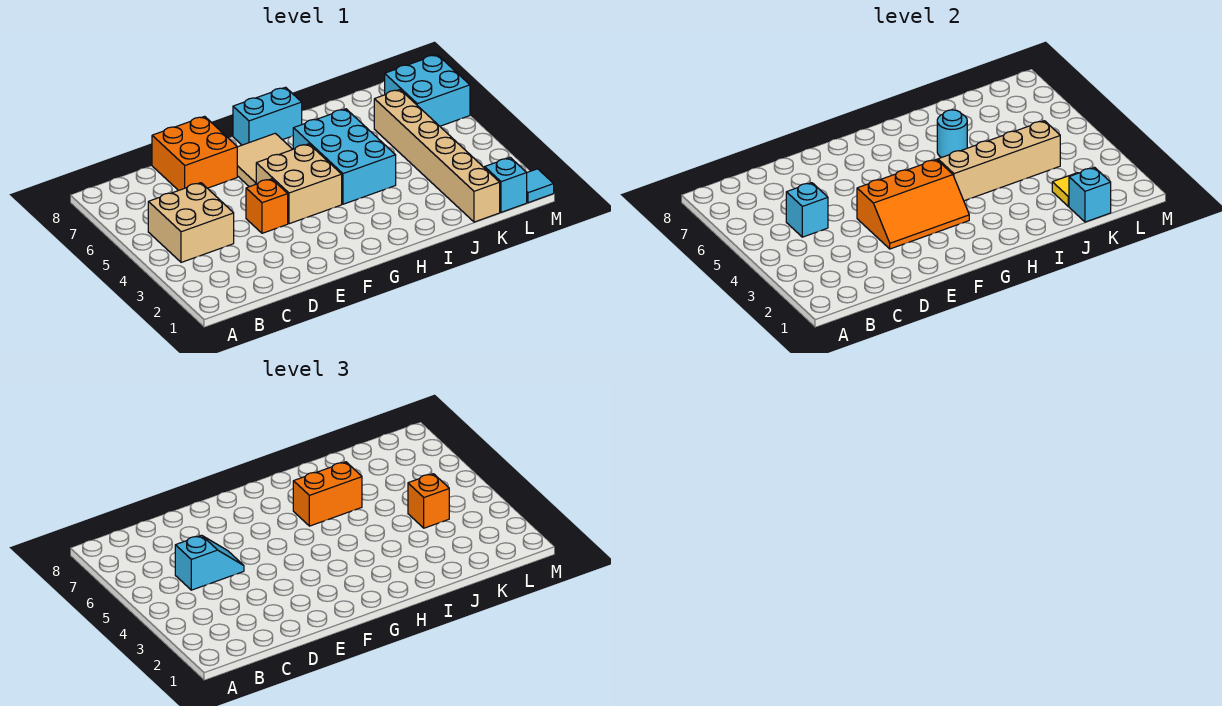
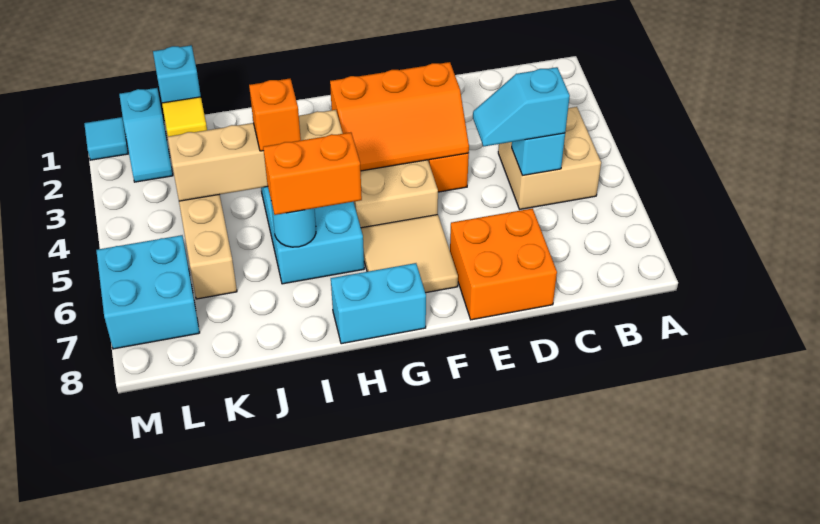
orange slope E3:G4 level 2 top 4 -> orange slope E3:G4 level 2 top 3
orange brick K4 level 3 -> orange brick I4 level 3

